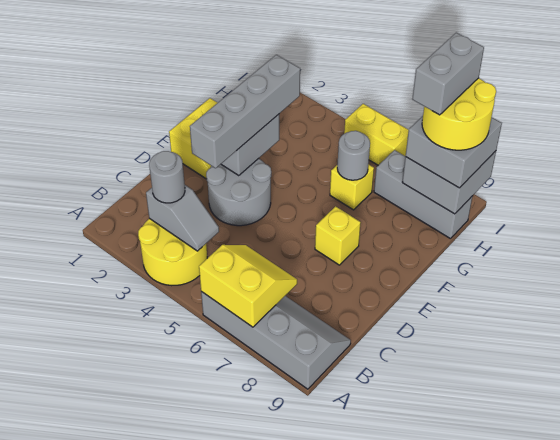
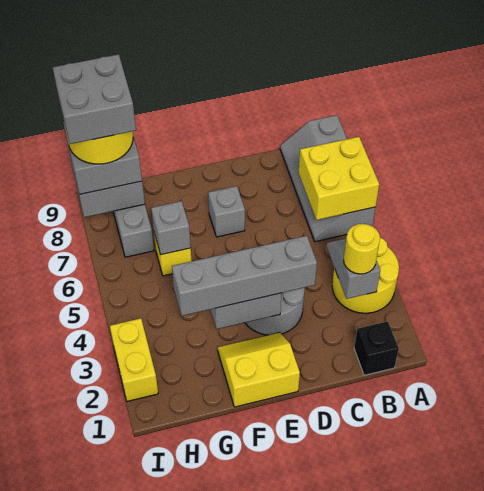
yellow slope A6:B7 level 2 top A -> yellow brick A6:B7 level 2
none -> black brick B1 level 1
grey round brick B3 level 3 -> yellow round brick B3 level 3
yellow brick E7 level 1 -> grey brick E7 level 1
grey round brick G6 level 2 -> grey brick G6 level 2
grey brick H8:I8 level 5 -> grey brick H8:I9 level 5
yellow brick I5:I6 level 1 -> yellow brick I2:I3 level 1

